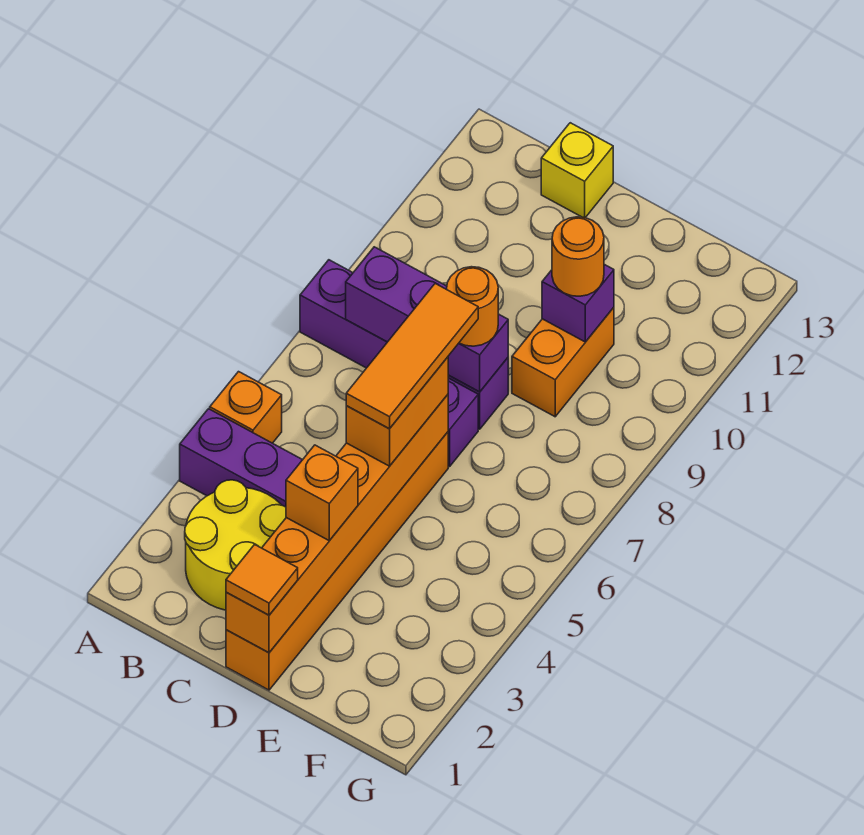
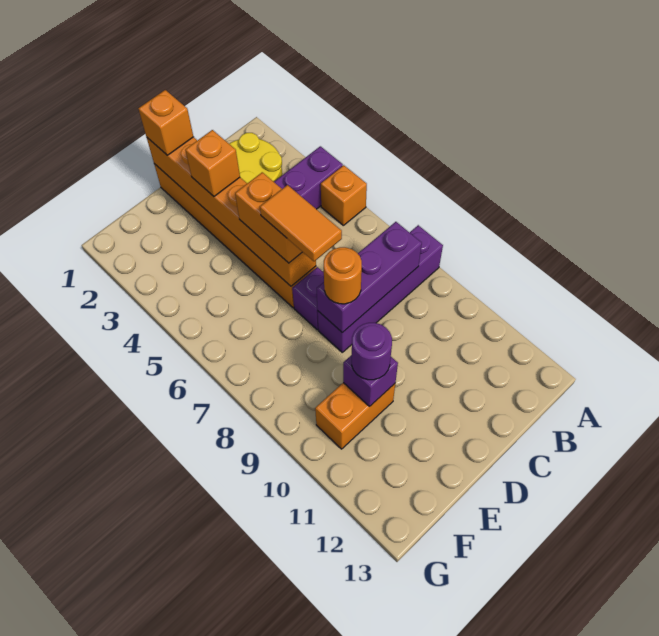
yellow brick C13 level 1 -> none
orange tile D1 level 3 -> orange brick D1 level 3
orange tile D5:D7 level 4 -> orange tile D6:D7 level 4
orange brick E9:E10 level 1 -> orange brick E10:F10 level 1
orange round brick E10 level 3 -> purple round brick E10 level 3

